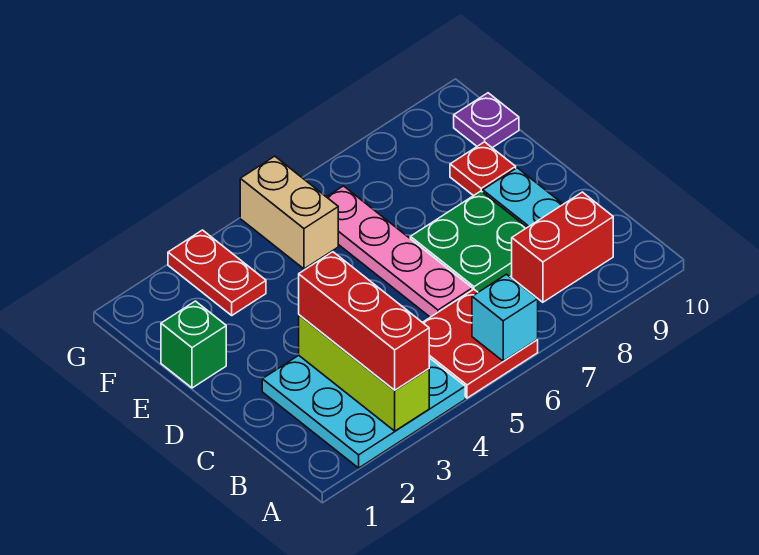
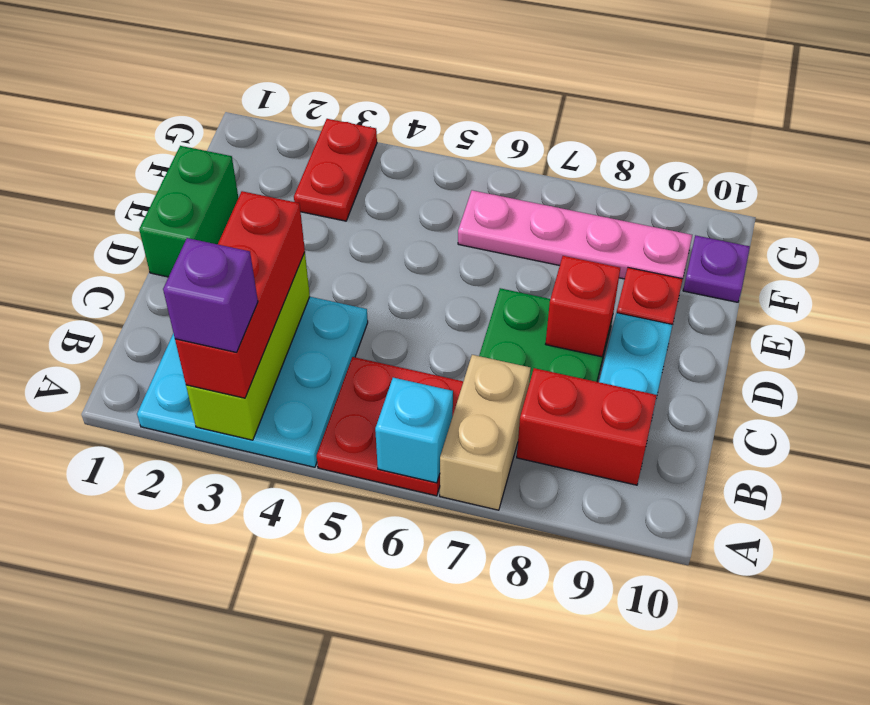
none -> purple brick A3 level 4
pink plate C6:F6 level 1 -> pink plate F6:F9 level 1
none -> red brick D8 level 2
green brick E1 level 1 -> green brick D1:E1 level 1
tan brick F5:G5 level 1 -> tan brick A7:B7 level 1

